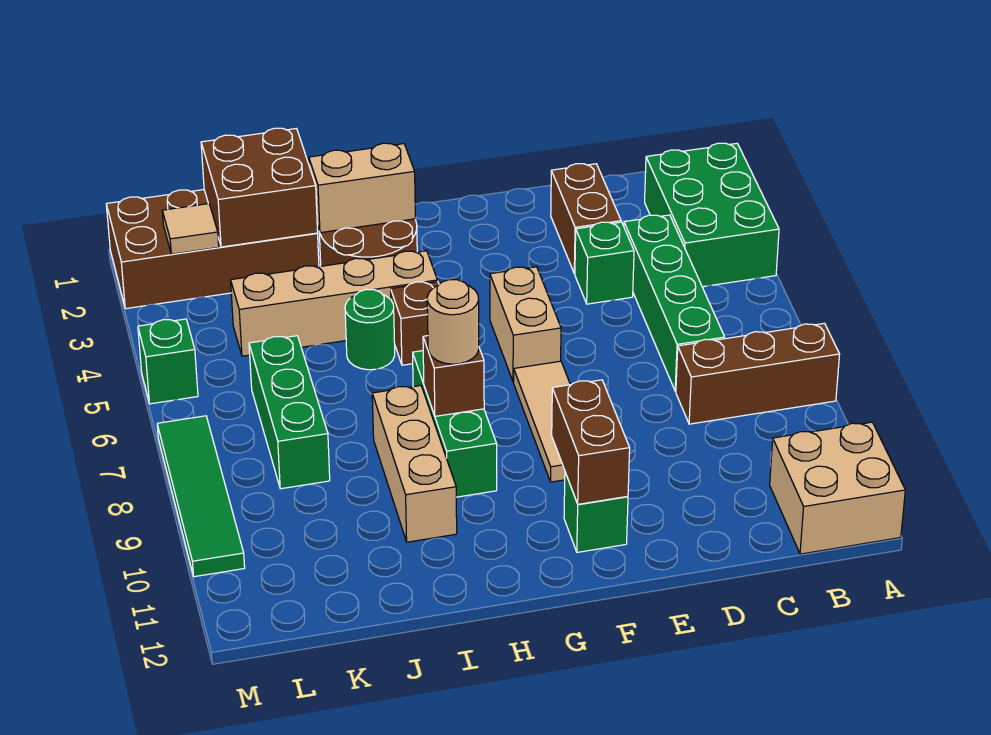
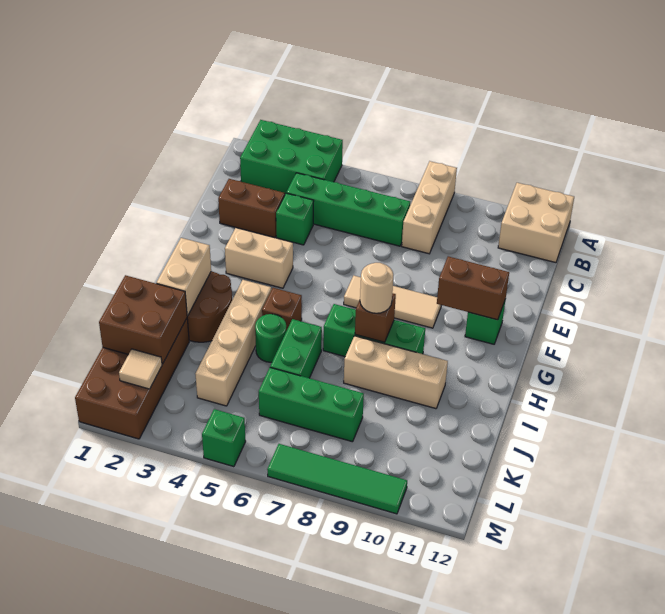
brown brick A8:C8 level 1 -> tan brick A8:C8 level 1
tan brick F5:F6 level 1 -> tan brick F3:F4 level 1
none -> green brick I6:J6 level 1

